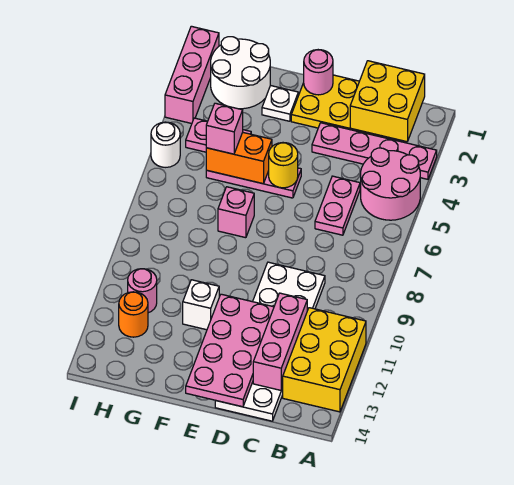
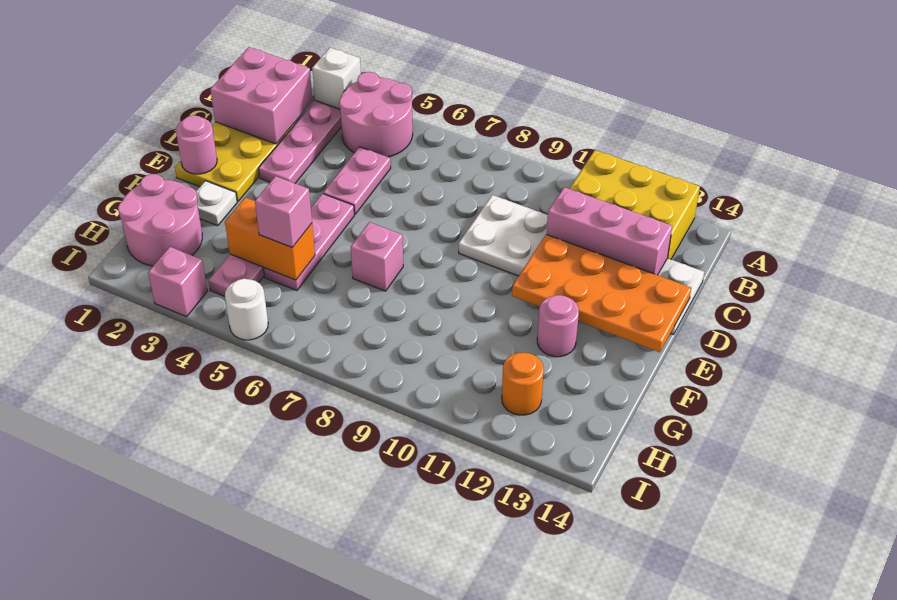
yellow brick B1:C2 level 2 -> pink brick B1:C2 level 2
pink plate C5:C6 level 1 -> pink plate C5:D5 level 1
pink plate D11:E14 level 2 -> orange plate D11:E14 level 2
yellow round brick E5 level 2 -> none
orange brick F5:G5 level 2 -> orange brick G4:G5 level 2
white brick F11 level 1 -> white brick A3 level 2
white round brick G1:H2 level 1 -> pink round brick G1:H2 level 1
pink round brick H11 level 1 -> pink round brick F12 level 1
pink brick I1:I3 level 1 -> pink brick I3 level 1

